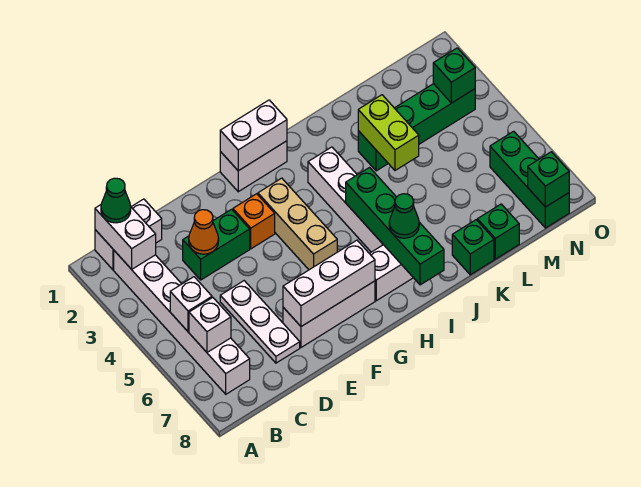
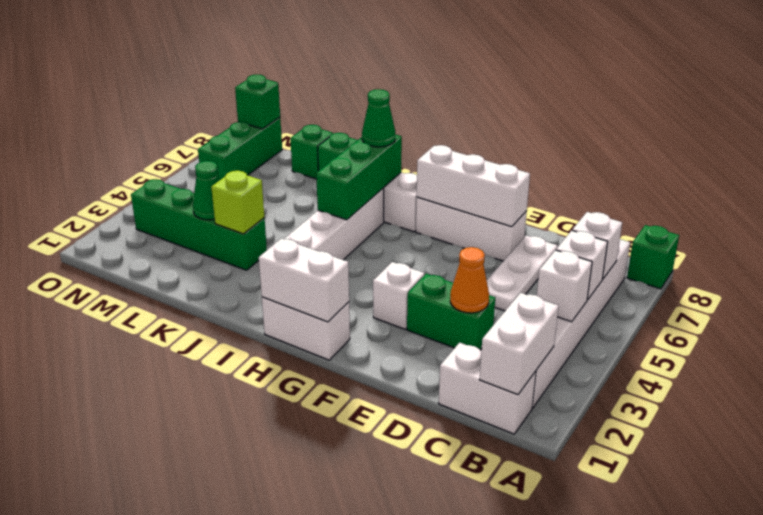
green cone B1 level 3 -> green cone L3 level 2
none -> white brick B4 level 2
orange brick F3 level 1 -> white brick F3 level 1
tan brick G3:G5 level 1 -> none
green brick I5:I8 level 2 -> green brick I5:I7 level 2
lime brick K3:K4 level 2 -> lime brick K3 level 2
green brick N3 level 2 -> green brick A8 level 1

